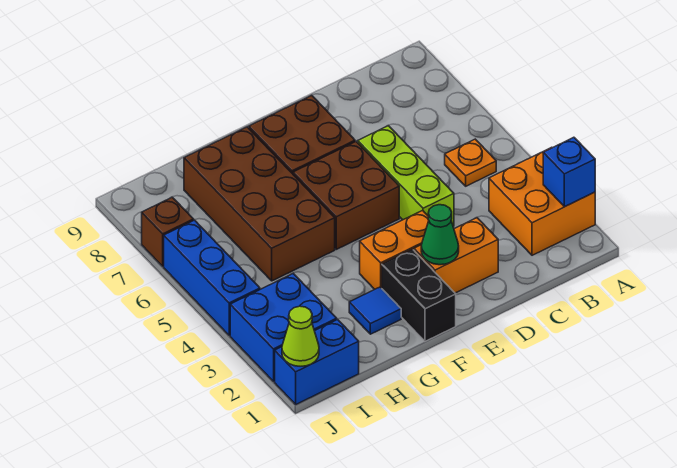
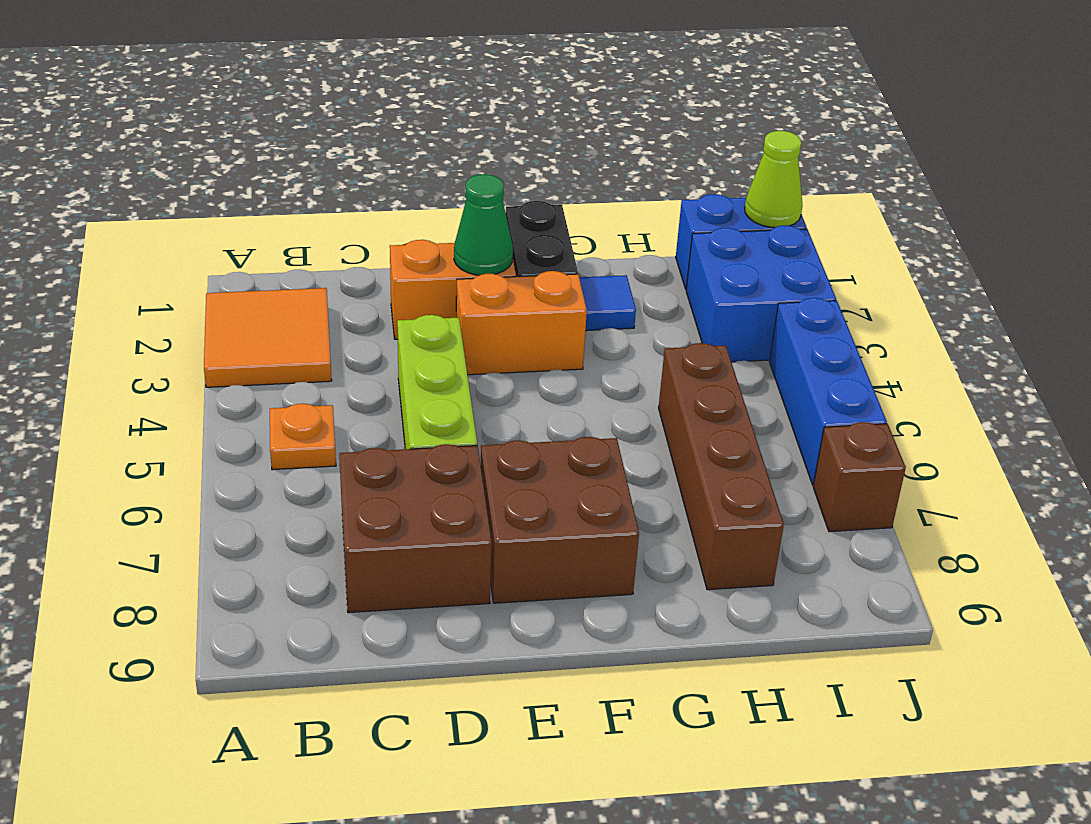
orange brick A2:B3 level 1 -> orange tile A2:B3 level 1
blue brick A2 level 2 -> none
brown brick E5:F6 level 1 -> brown brick C7:D8 level 1
brown brick G5:H8 level 1 -> brown brick H5:H8 level 1

